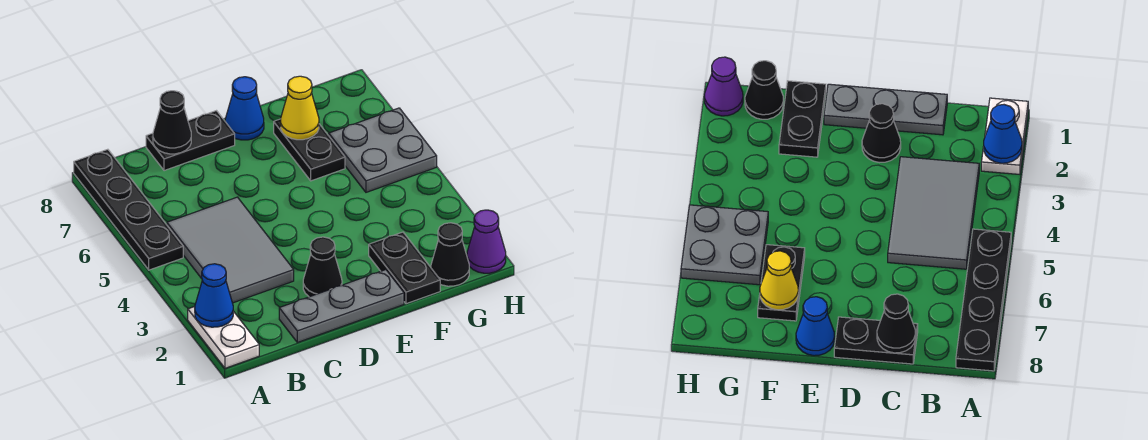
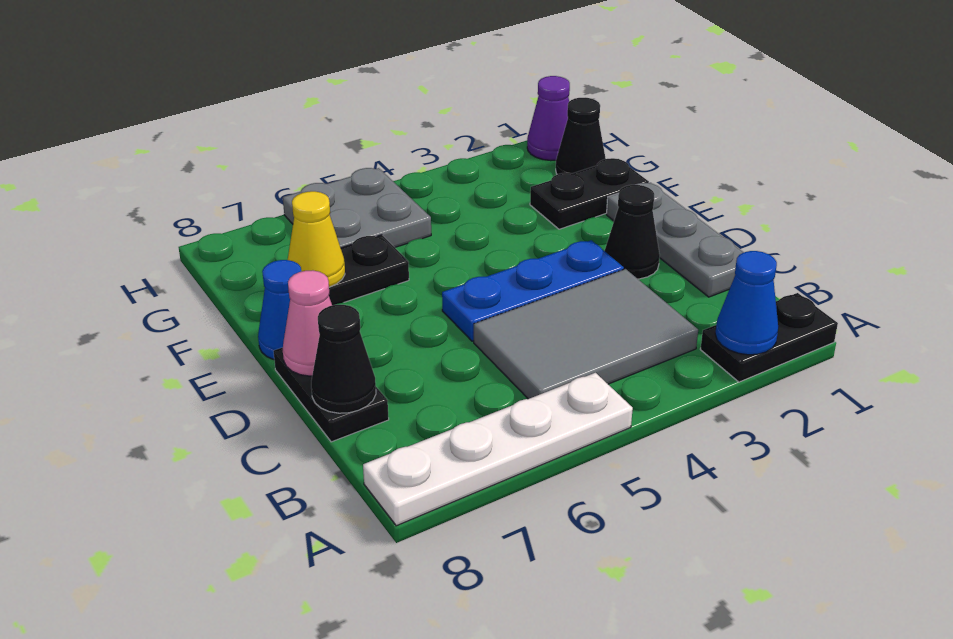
white plate A1:A2 level 1 -> black plate A1:A2 level 1
black plate A5:A8 level 1 -> white plate A5:A8 level 1
none -> blue plate D3:D5 level 1
none -> pink cone D8 level 2

